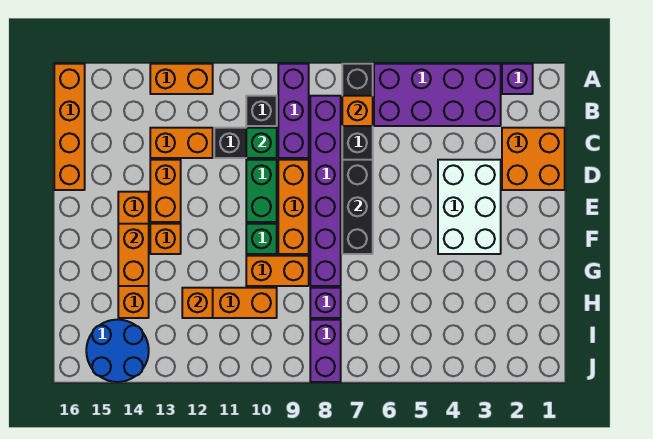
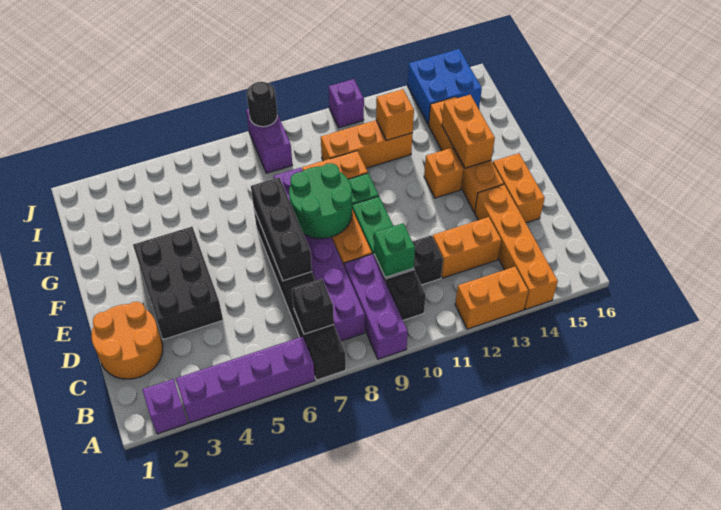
purple brick A3:B6 level 1 -> purple brick A3:A6 level 1
orange brick A16:D16 level 1 -> orange brick A14:D14 level 1
orange brick B7 level 2 -> black brick B7 level 2
orange brick C1:D2 level 1 -> orange round brick C1:D2 level 1
white brick D3:F4 level 1 -> black brick D3:F4 level 1
orange brick D13:E13 level 1 -> orange brick D15:E15 level 1
none -> green round brick E8:F9 level 2
purple brick H8 level 1 -> purple brick J11 level 1
blue round brick I14:J15 level 1 -> blue brick I14:J15 level 1
none -> black round brick J8 level 2

